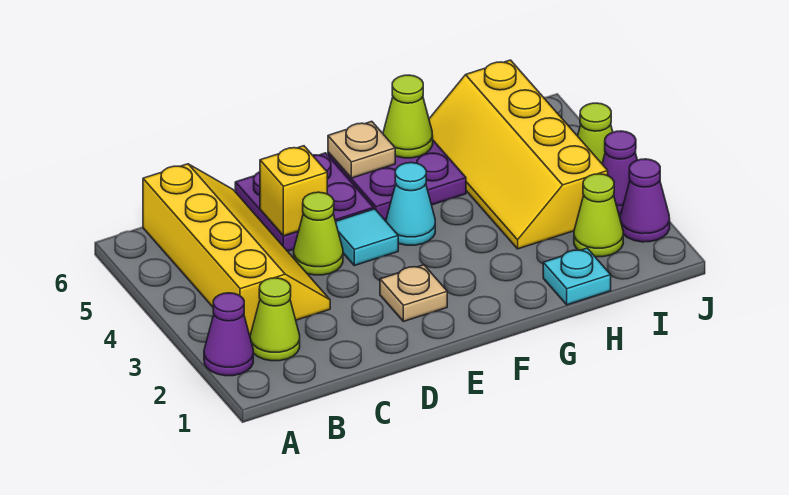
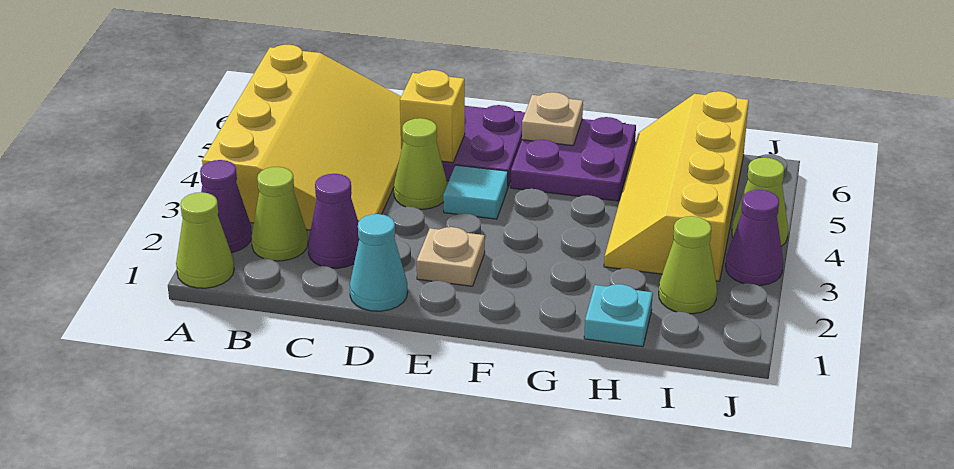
yellow slope B3:C6 level 1 top B -> yellow slope A3:C6 level 1 top A
cyan cone F4 level 1 -> cyan cone D1 level 1
lime cone G6 level 2 -> lime cone A1 level 1
purple cone J2 level 1 -> purple cone C2 level 1

